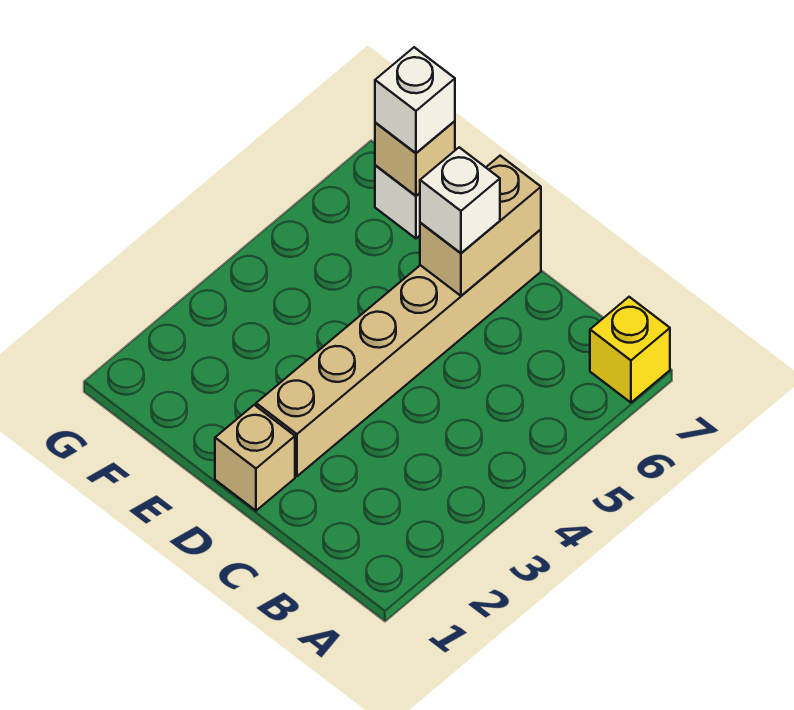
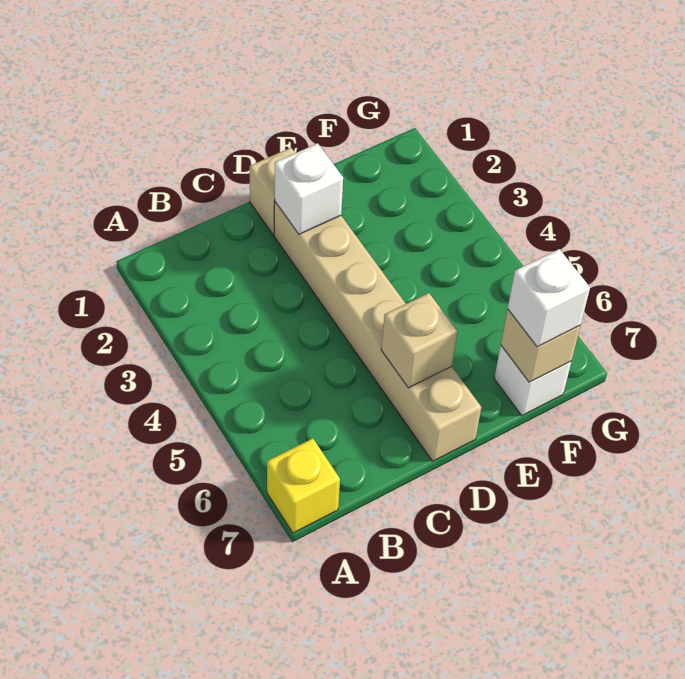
tan brick D6:D7 level 2 -> tan brick D6 level 2
white brick D6 level 3 -> white brick D2 level 2

